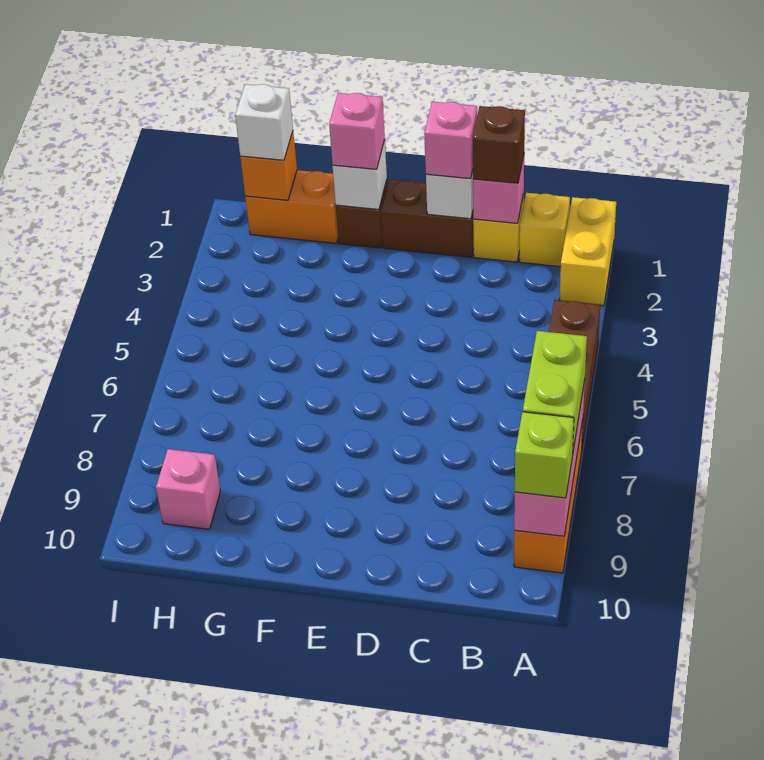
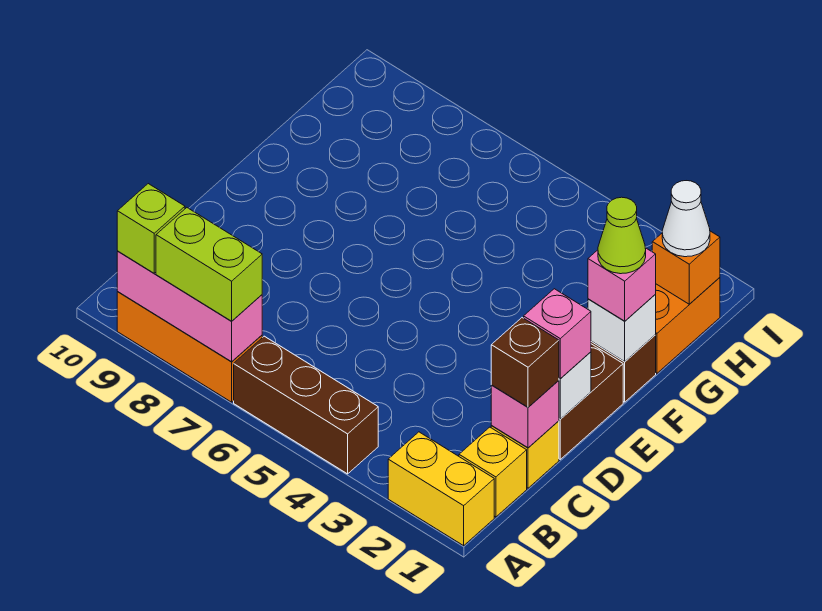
none -> lime cone F1 level 4
white brick H1 level 3 -> white cone H1 level 3
pink brick H9 level 1 -> none

